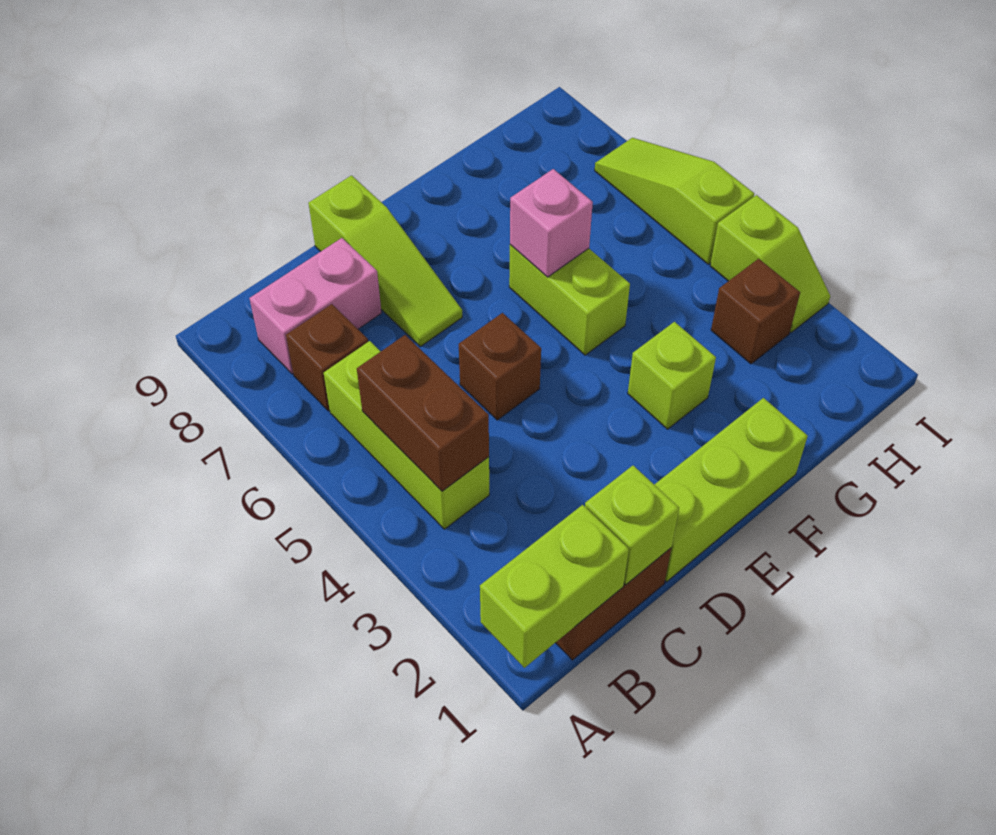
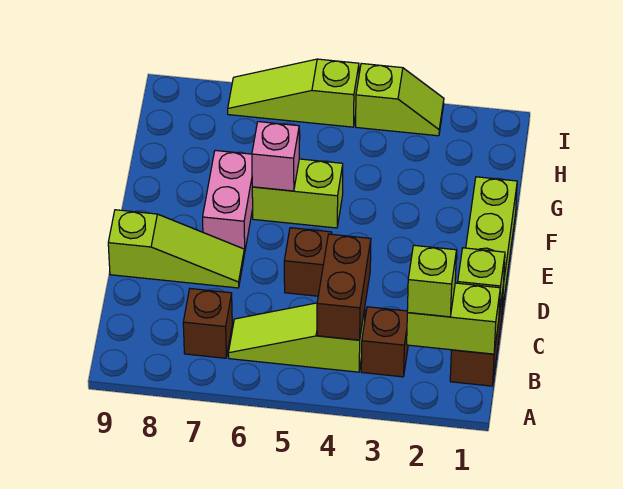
lime brick A1:B1 level 2 -> lime brick B1:B2 level 2
lime brick B4:B6 level 1 -> lime slope B4:B6 level 1 top 4
brown brick B4:B5 level 2 -> brown brick B4:C4 level 2
pink brick B8:C8 level 1 -> pink brick E7:F7 level 1
lime brick F3 level 1 -> lime brick B2 level 3
brown brick H3 level 1 -> brown brick B3 level 1

